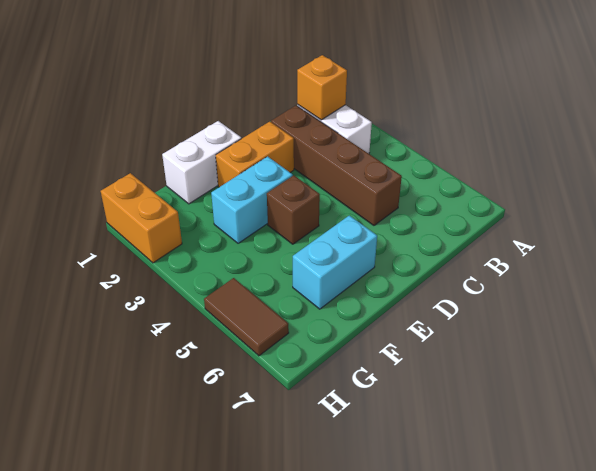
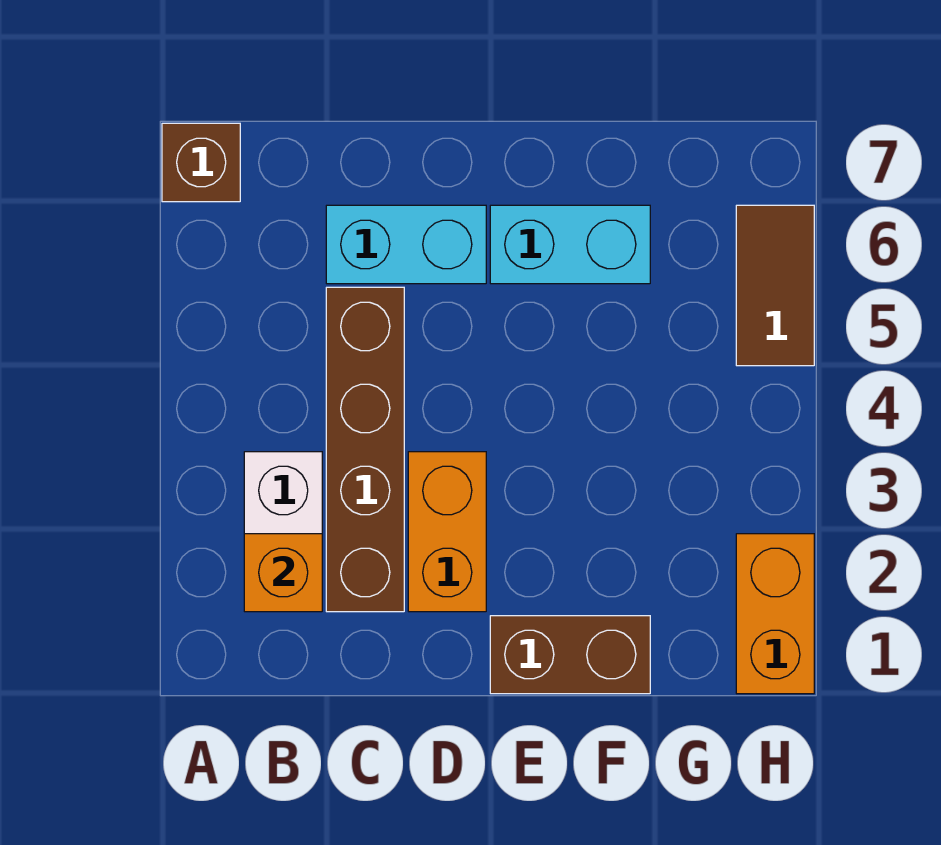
orange brick D2:E2 level 1 -> orange brick D2:D3 level 1
white brick E1:F1 level 1 -> brown brick E1:F1 level 1
cyan brick E3:F3 level 1 -> cyan brick C6:D6 level 1
brown brick E4 level 1 -> brown brick A7 level 1

